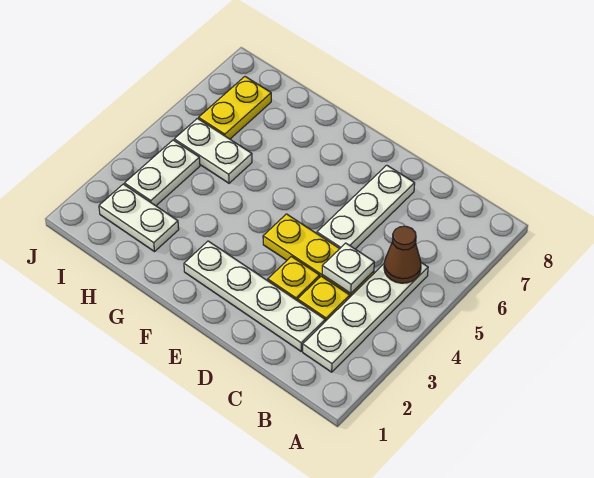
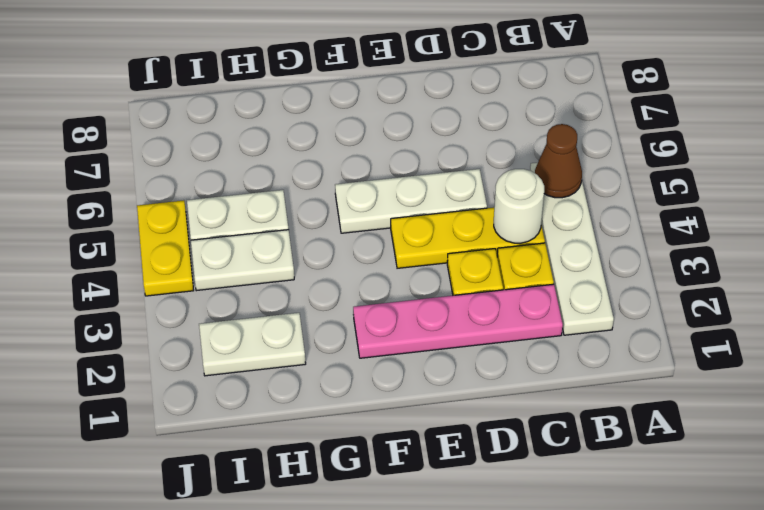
white plate C2:F2 level 1 -> pink plate C2:F2 level 1
white plate C4 level 2 -> white round brick C4 level 2
white plate D5:D7 level 1 -> white plate D5:F5 level 1
white plate I3:I4 level 1 -> white plate H4:I4 level 1
yellow plate I6:I7 level 1 -> yellow plate J4:J5 level 1

